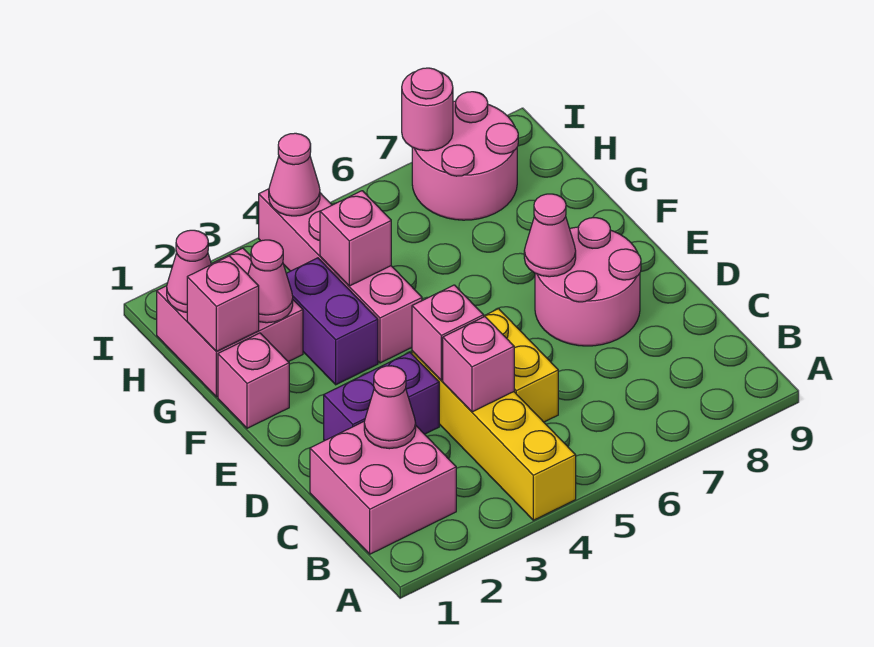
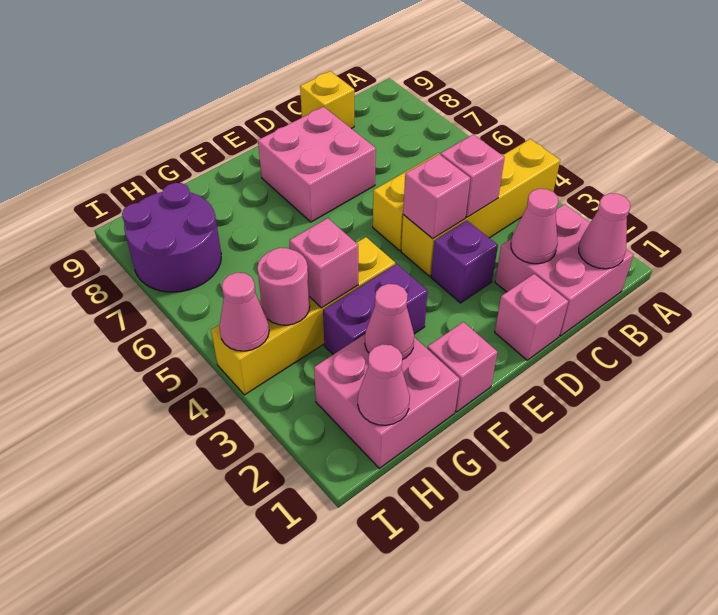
none -> yellow brick C9 level 1
purple brick D2:D3 level 1 -> purple brick D3 level 1
pink round brick D7:E8 level 1 -> pink brick D7:E8 level 1
pink cone E7 level 2 -> pink cone B1 level 2
pink brick F4:I4 level 1 -> yellow brick F4:I4 level 1
pink brick G1 level 2 -> pink brick D1 level 1
pink round brick H7:I8 level 1 -> purple round brick H7:I8 level 1
pink round brick I7 level 2 -> pink round brick H4 level 2

